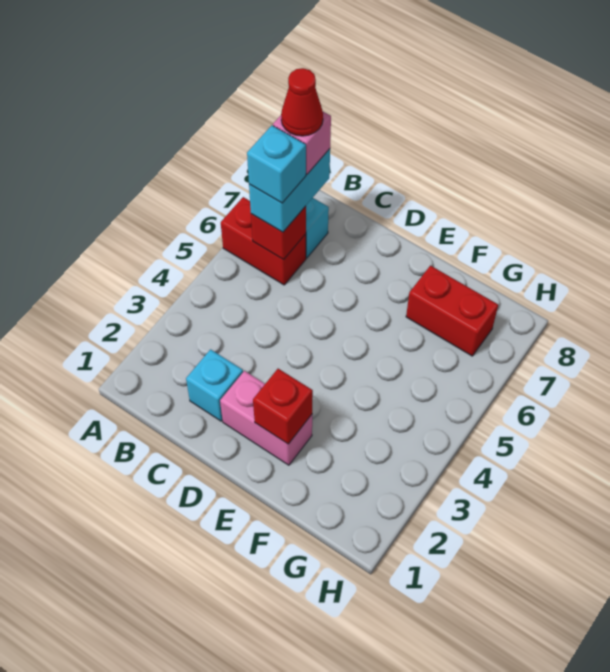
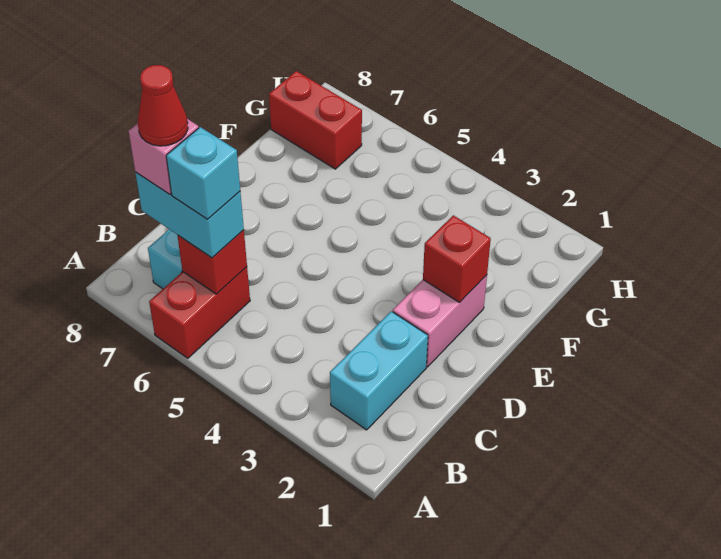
cyan brick C2 level 1 -> cyan brick B2:C2 level 1
red brick F7:G7 level 1 -> red brick G7:G8 level 1

